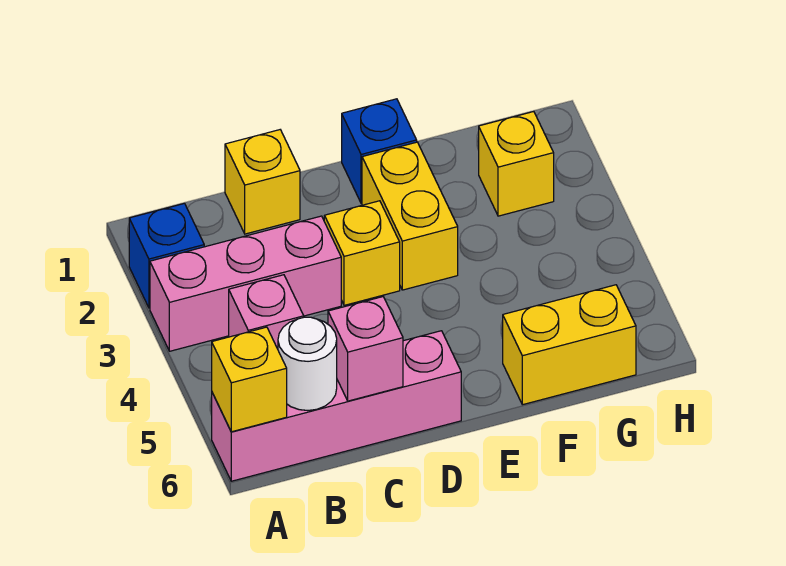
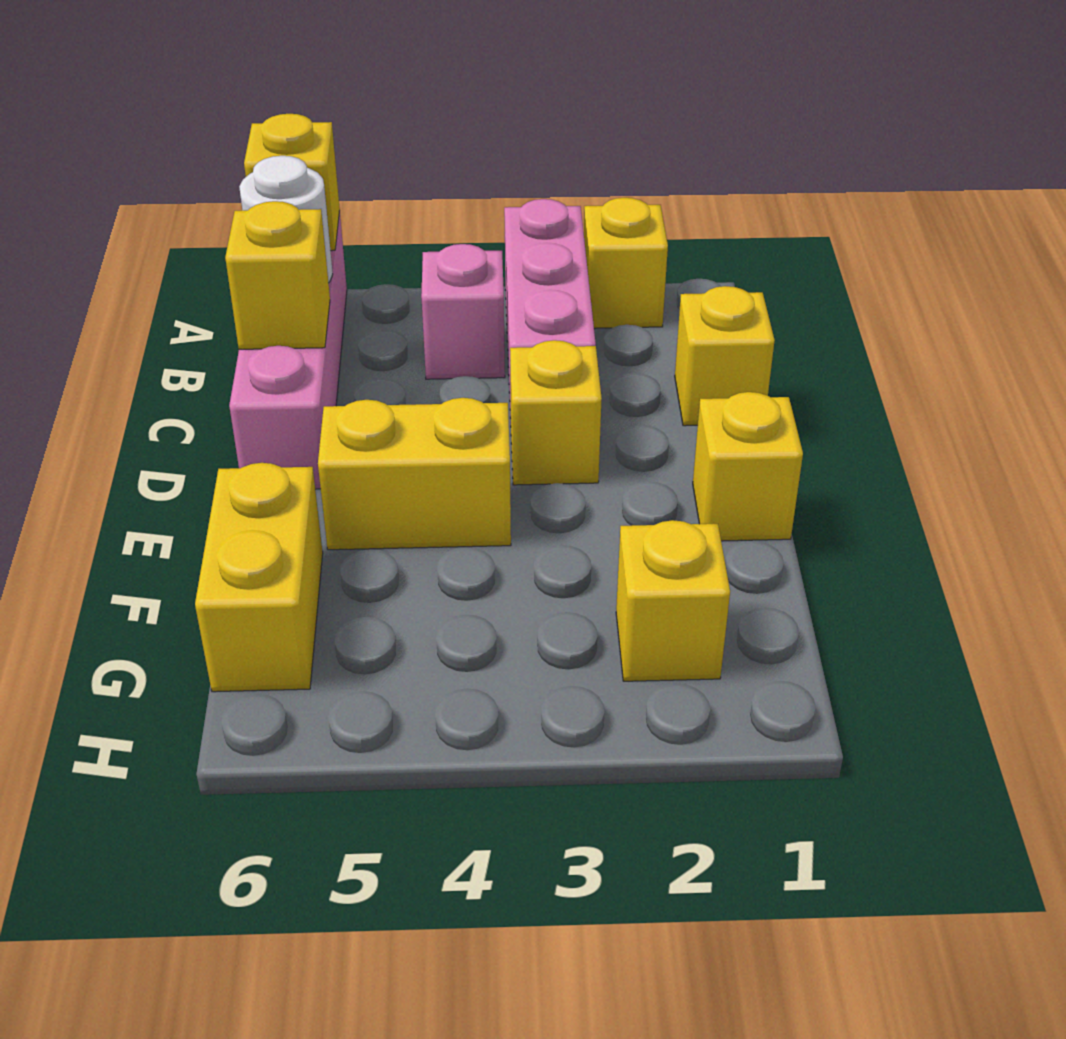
blue brick A2 level 1 -> yellow brick A2 level 1
pink brick C6 level 2 -> yellow brick C6 level 2
blue brick E1 level 1 -> yellow brick E1 level 1
yellow brick E2:E3 level 1 -> yellow brick E4:E5 level 1

